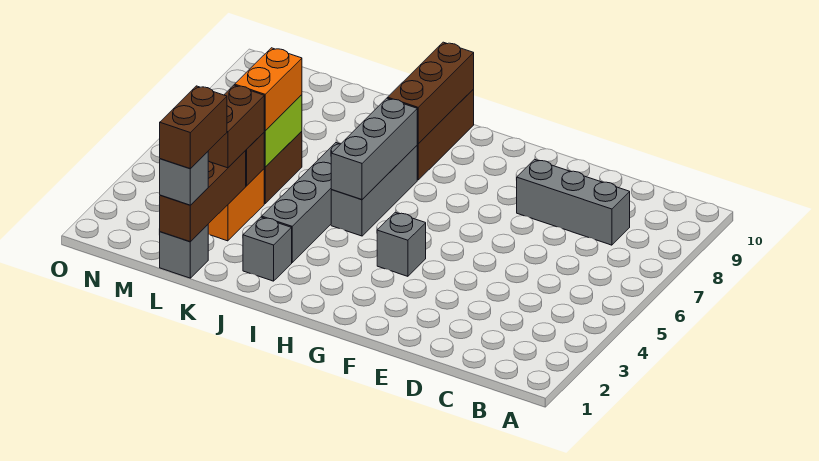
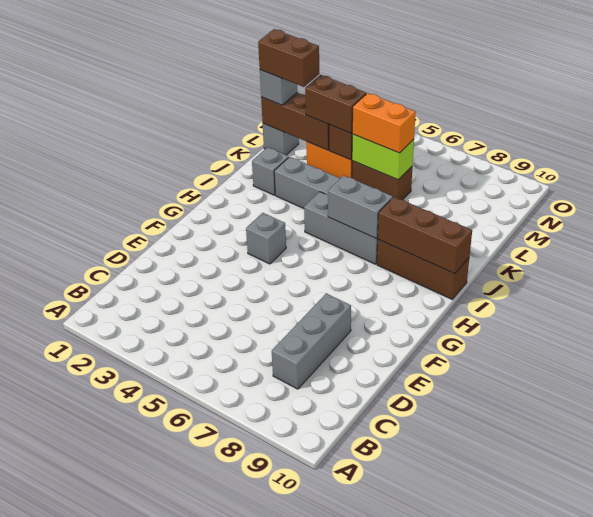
grey brick I5:I7 level 2 -> grey brick I6:I7 level 2

